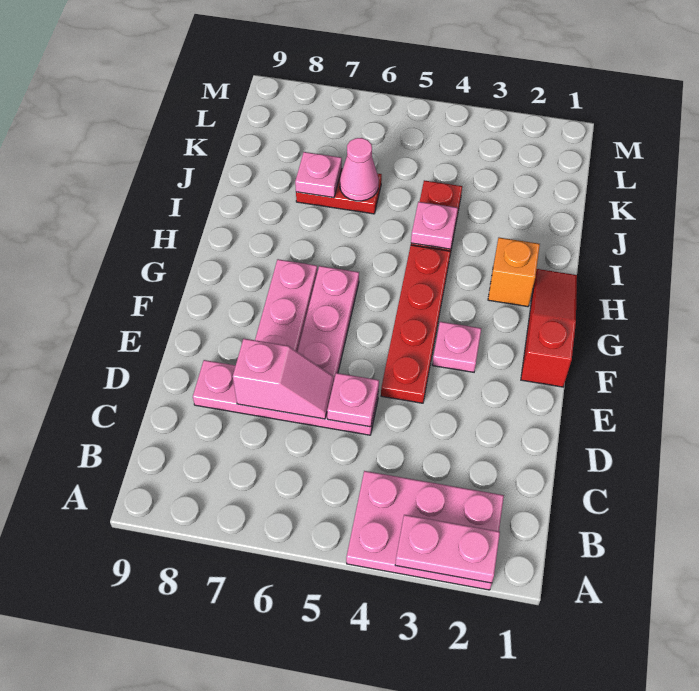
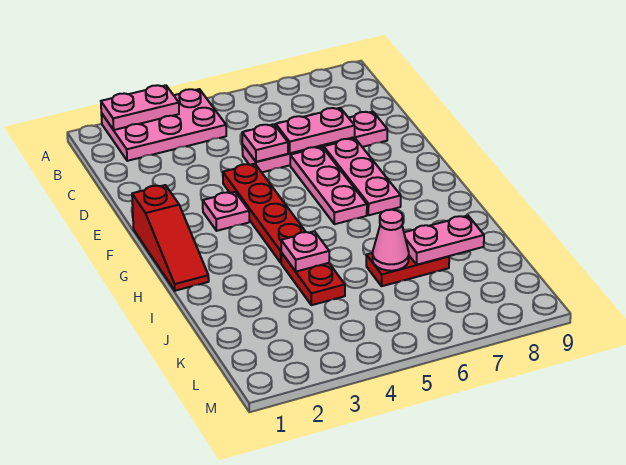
pink slope D6:D7 level 2 top 7 -> pink plate D6:D7 level 2
orange brick H2 level 1 -> none
pink plate J7 level 2 -> pink plate J7:J8 level 2

